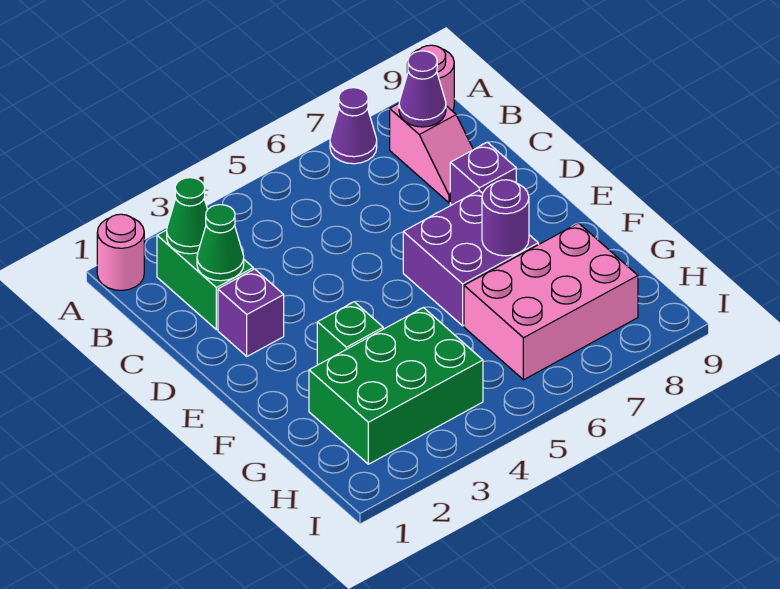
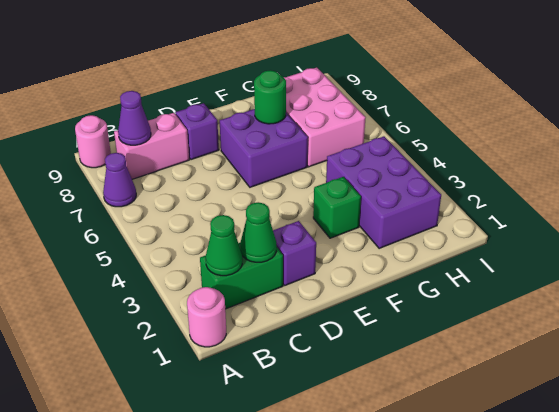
pink slope B8:C8 level 1 top B -> pink brick B8:C8 level 1
purple round brick F7 level 2 -> green round brick F7 level 2
green brick G2:H4 level 1 -> purple brick G2:H4 level 1

